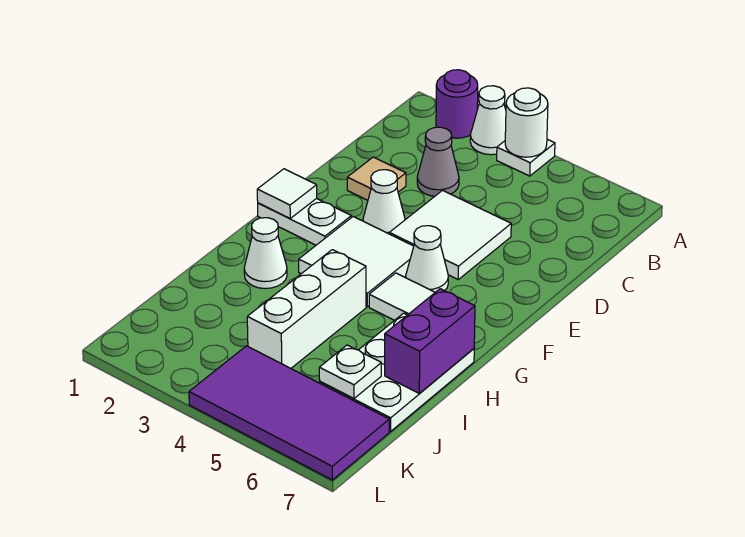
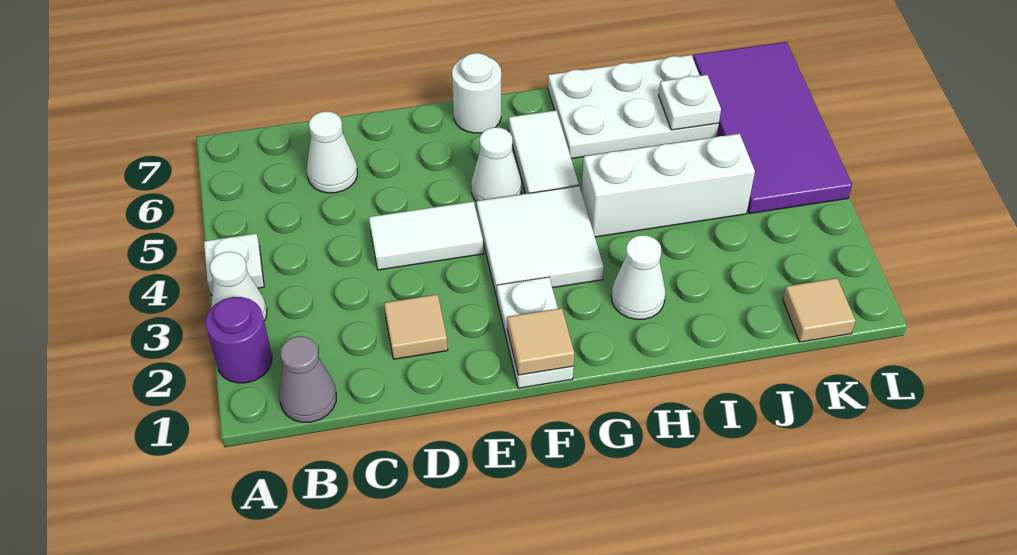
white round brick A4 level 2 -> white round brick F7 level 1
grey cone C3 level 1 -> grey cone B1 level 1
white tile D4:E5 level 1 -> white tile D4:E4 level 1
white cone E3 level 1 -> white cone C6 level 1
white tile F1 level 2 -> tan tile F1 level 2
purple brick H7:I7 level 2 -> none
none -> tan tile K1 level 1

